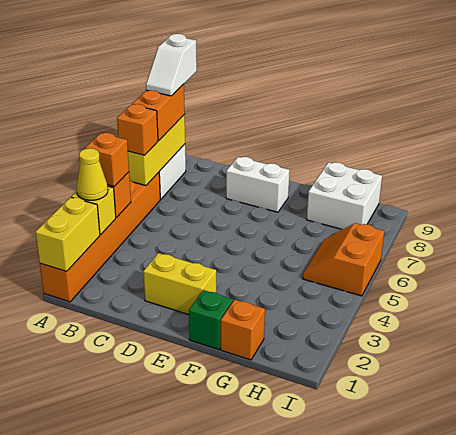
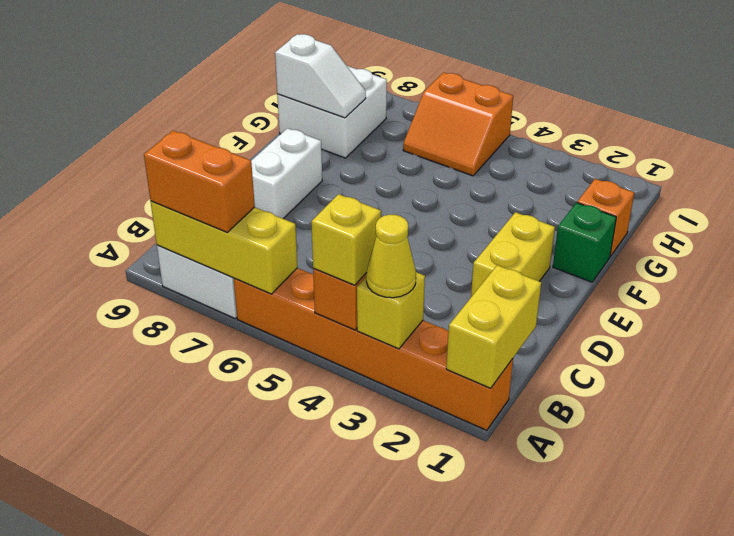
yellow brick A1:A2 level 2 -> yellow brick A1:B1 level 2
orange brick A4 level 3 -> yellow brick A4 level 3
orange brick A6 level 3 -> none
white slope A8:A9 level 4 top 9 -> white slope G8:G9 level 2 top 9

